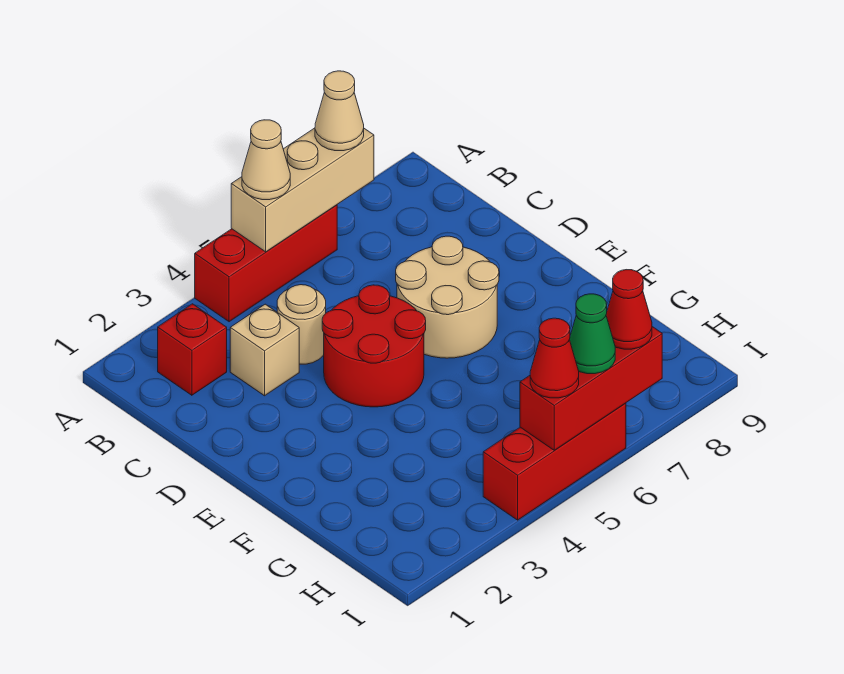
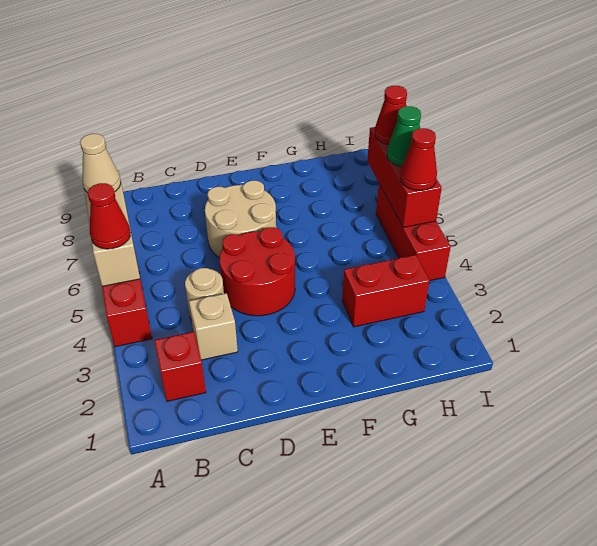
tan cone A5 level 3 -> red cone A5 level 3
none -> red brick G3:H3 level 1

